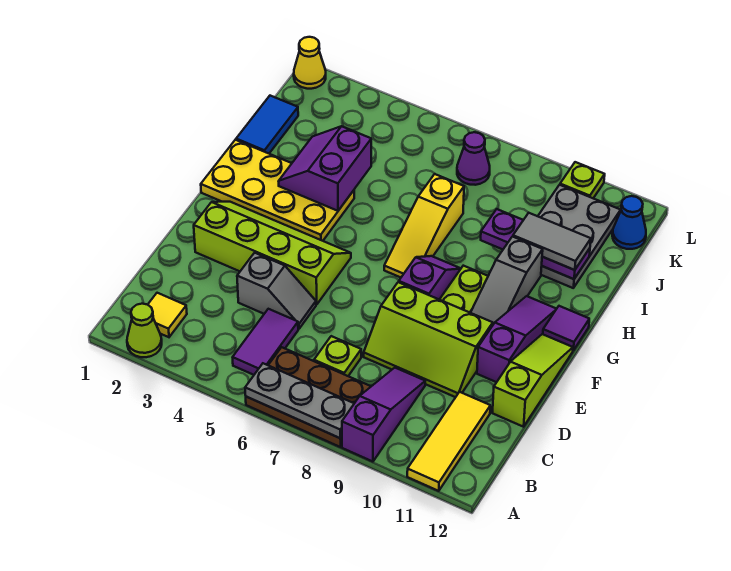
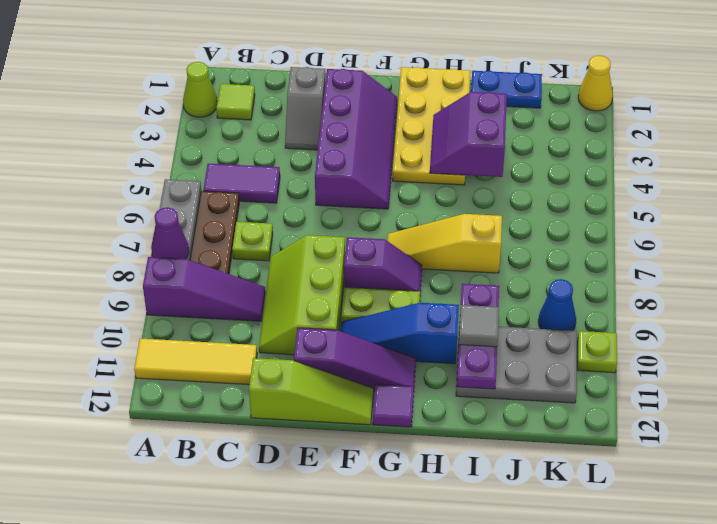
yellow tile B2 level 1 -> lime tile B2 level 1
grey slope D4:D5 level 1 top 4 -> grey slope D2:D3 level 1 top 2
lime slope E2:F5 level 1 top E -> purple slope E2:F5 level 1 top E
grey slope F10:H10 level 1 top H -> blue slope F10:H10 level 1 top H
purple slope H3:I4 level 2 top 4 -> purple slope H3:I4 level 2 top I
blue tile I1:J1 level 1 -> blue plate I1:J1 level 1
grey tile I10:I11 level 3 -> grey tile I10 level 3
purple cone K7 level 1 -> purple cone A8 level 3
blue cone K12 level 1 -> blue cone K9 level 1

